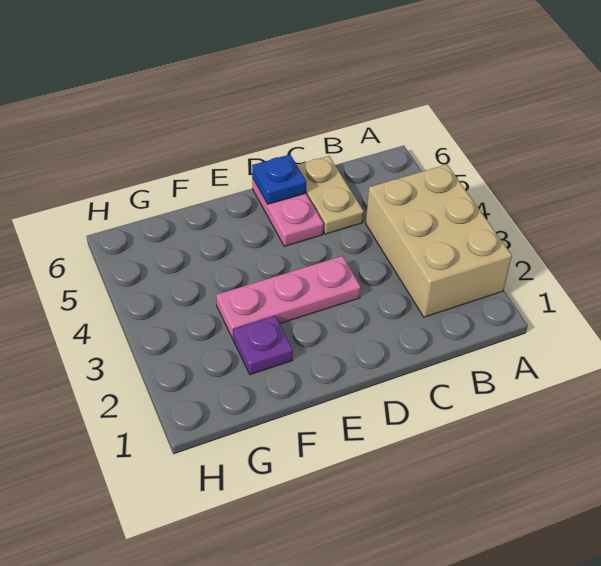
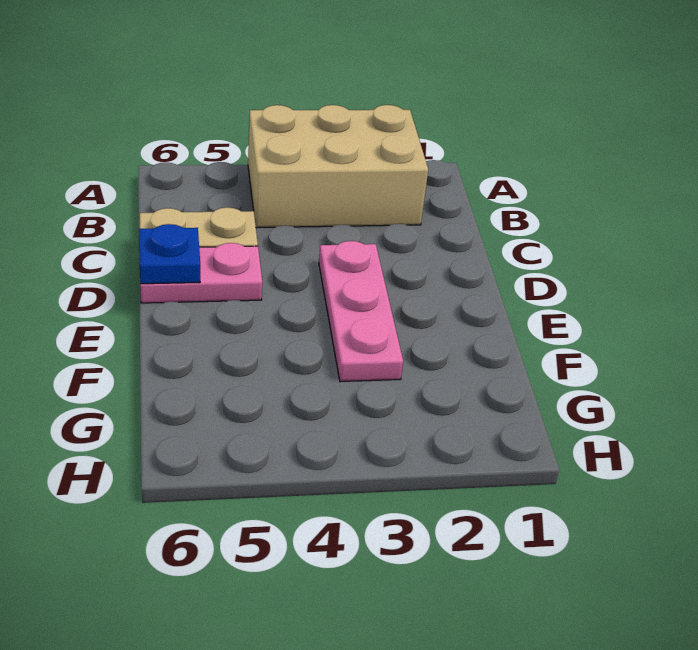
purple plate F2 level 1 -> none

